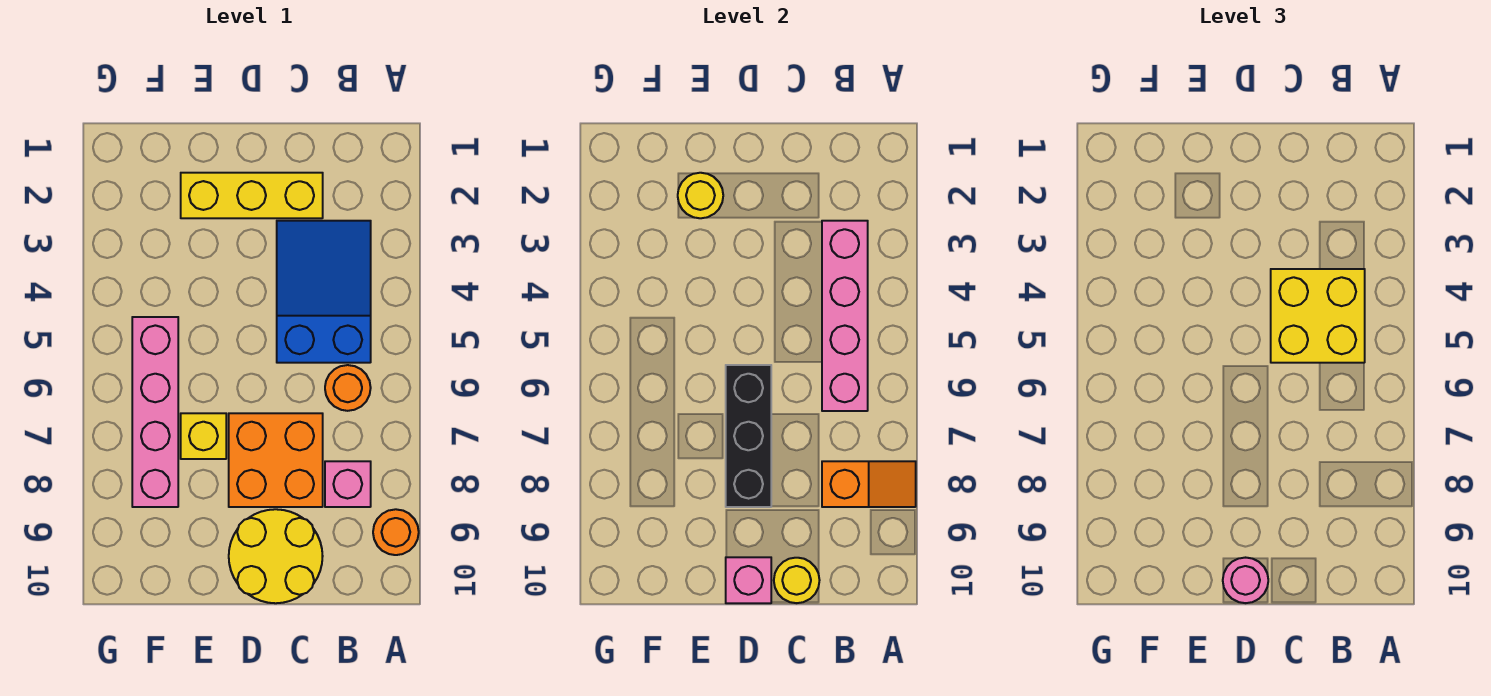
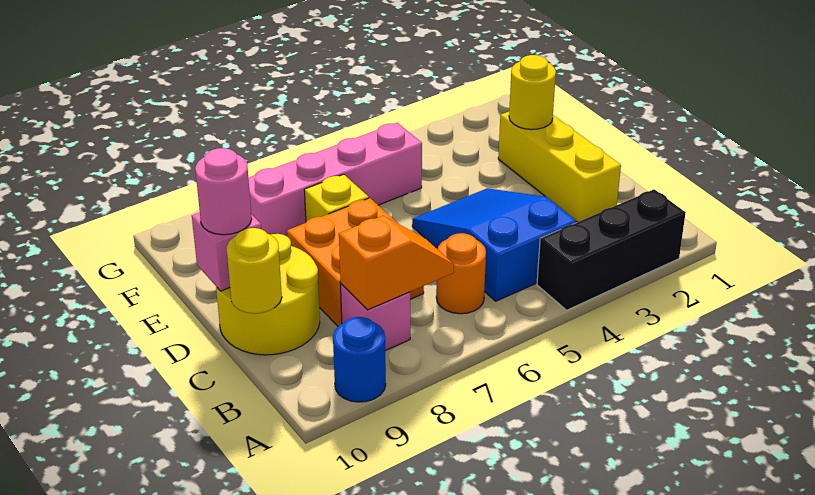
orange slope A8:B8 level 2 top B -> orange slope B7:B8 level 2 top 8
orange round brick A9 level 1 -> blue round brick A9 level 1
blue slope B3:C5 level 1 top 5 -> blue slope B4:D5 level 1 top B
pink brick B3:B6 level 2 -> none
yellow brick B4:C5 level 3 -> none
black brick D6:D8 level 2 -> black brick A2:A4 level 1

